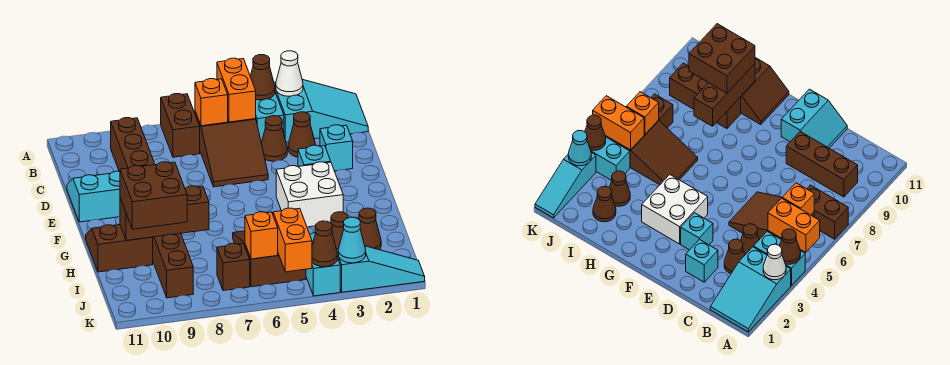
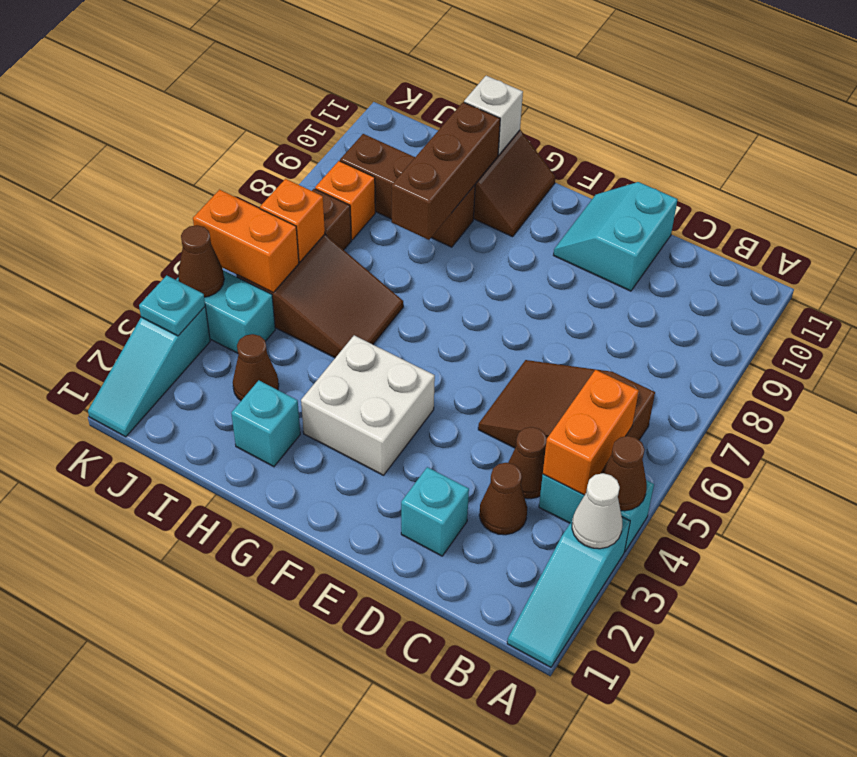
cyan slope A1:B3 level 1 top 3 -> cyan slope A1:A3 level 1 top 3
orange brick A5:B5 level 2 -> orange brick B4:B5 level 2
brown brick A7:B7 level 1 -> none
orange brick B6 level 2 -> orange brick J8 level 1
brown brick B9:D9 level 1 -> none
cyan slope D10:E11 level 1 top E -> cyan slope D10:E11 level 1 top D
cyan brick E3 level 1 -> cyan brick H2 level 1
brown brick H9:I10 level 3 -> none
none -> white brick H11 level 2
brown cone I2 level 1 -> none
cyan cone K3 level 2 -> cyan plate K3 level 2

